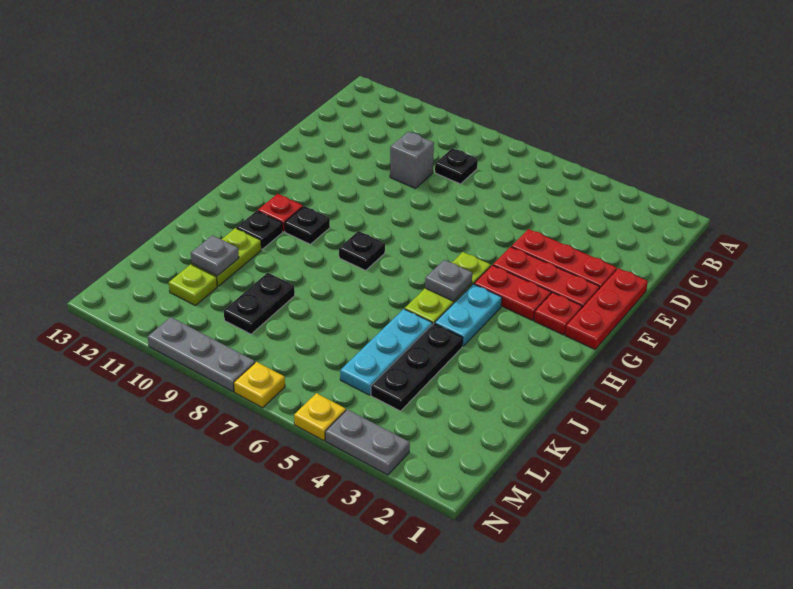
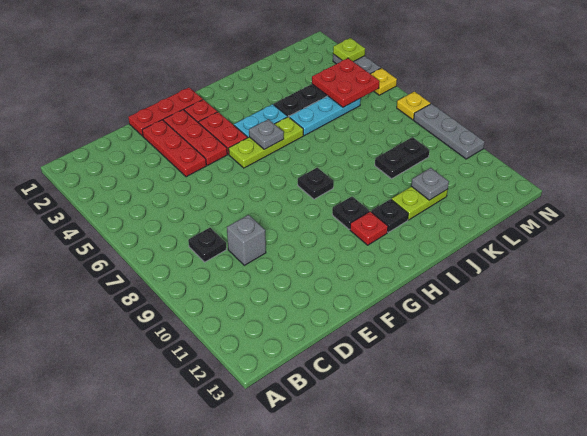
none -> red plate L4:M5 level 2
lime plate L11 level 1 -> lime plate N3 level 2

